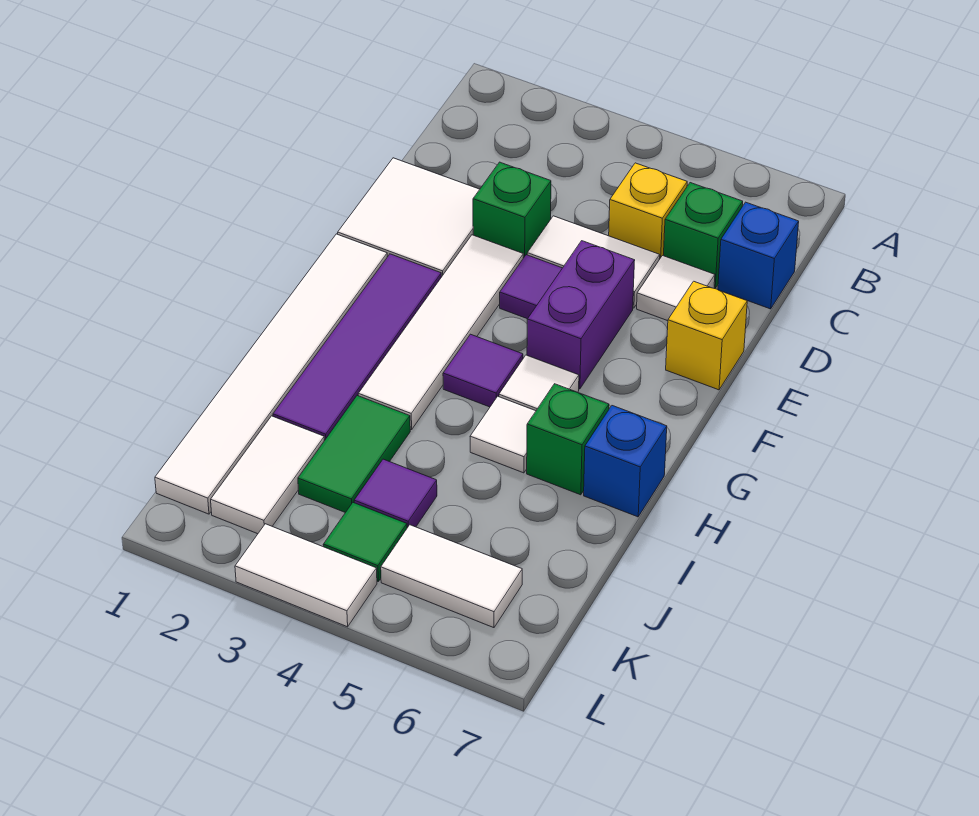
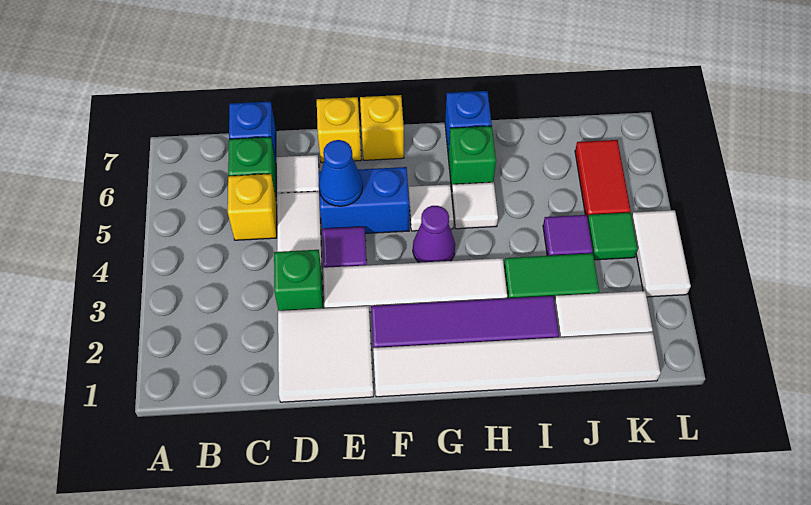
purple brick E5:F5 level 1 -> blue brick E5:F5 level 1
none -> blue cone E5 level 2
none -> yellow brick F7 level 1
purple tile G4 level 1 -> purple cone G4 level 1
white tile K5:K6 level 1 -> red tile K5:K6 level 1

